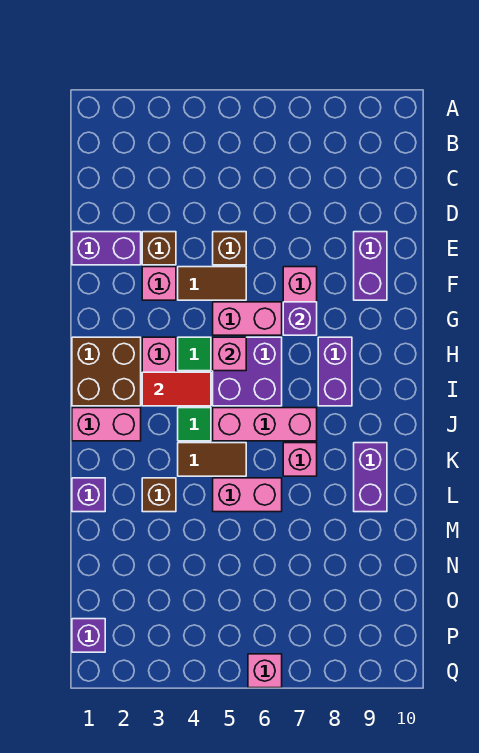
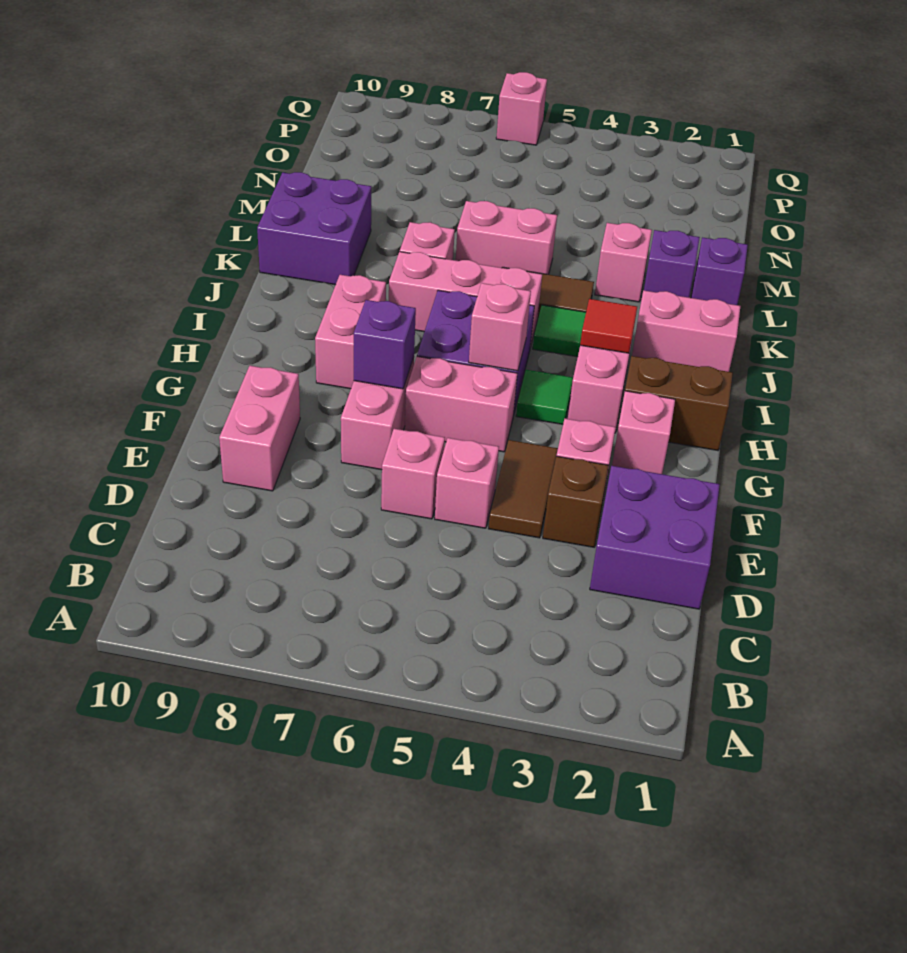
purple brick E1:E2 level 1 -> purple brick D1:E2 level 1
brown brick E5 level 1 -> pink brick E5 level 1
none -> pink brick E6 level 1
purple brick E9:F9 level 1 -> pink brick E9:F9 level 1
brown tile F4:F5 level 1 -> brown tile E4:F4 level 1
none -> pink brick G2 level 1
brown brick H1:I2 level 1 -> brown brick H1:H2 level 1
purple brick H8:I8 level 1 -> pink brick H8:I8 level 1
red tile I3:I4 level 2 -> red tile I3 level 2
purple brick K9:L9 level 1 -> purple brick K9:L10 level 1
brown brick L3 level 1 -> pink brick L3 level 1
purple brick P1 level 1 -> purple brick L2 level 1

